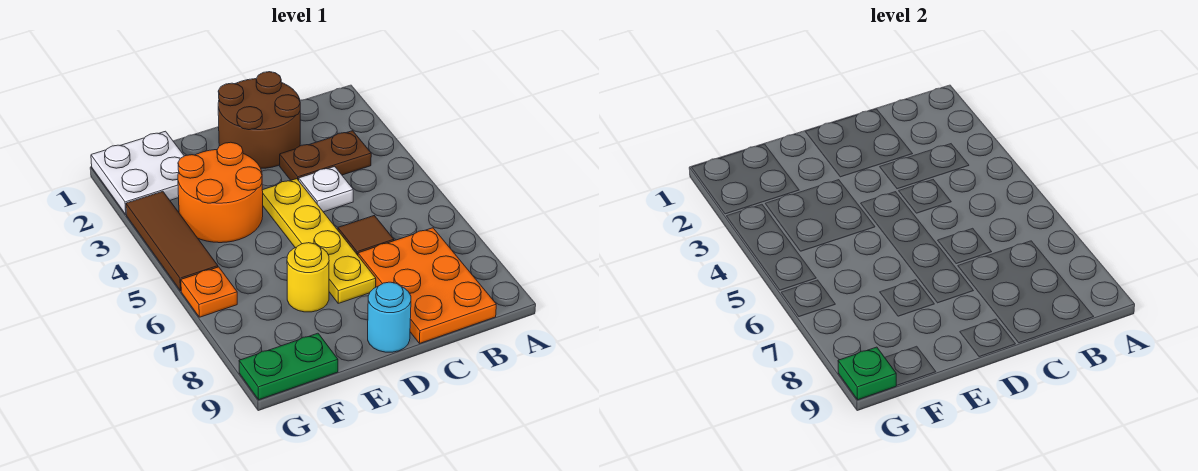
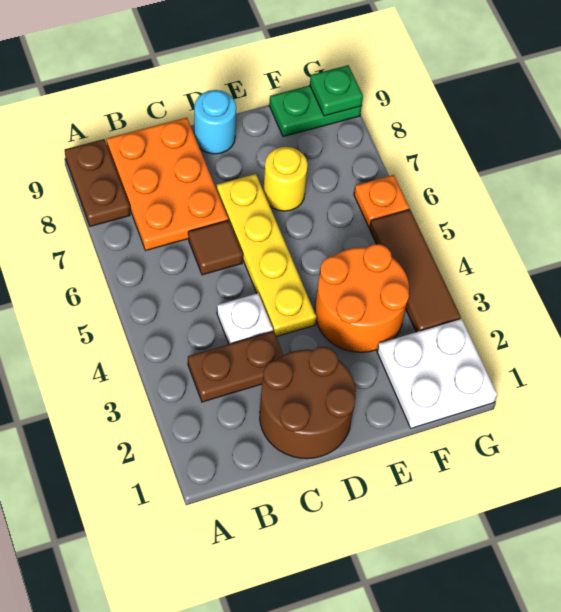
none -> brown plate A8:A9 level 1

